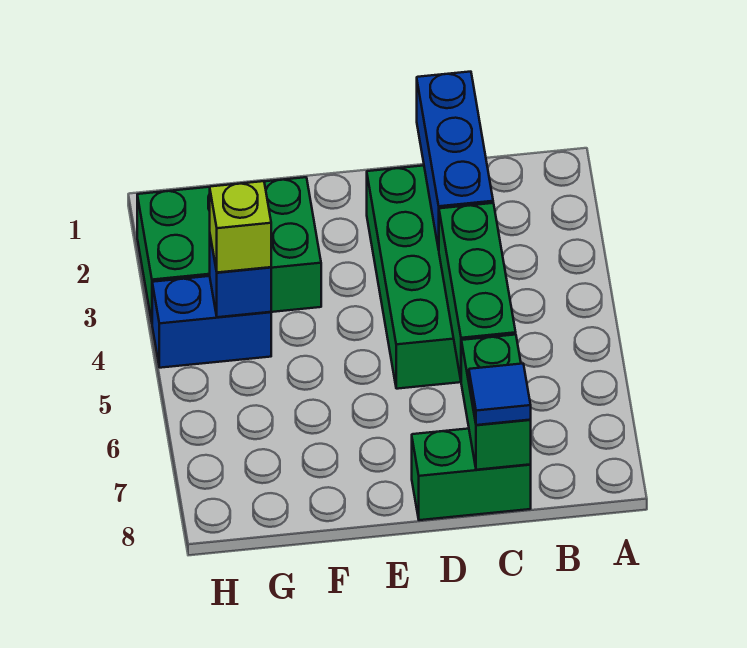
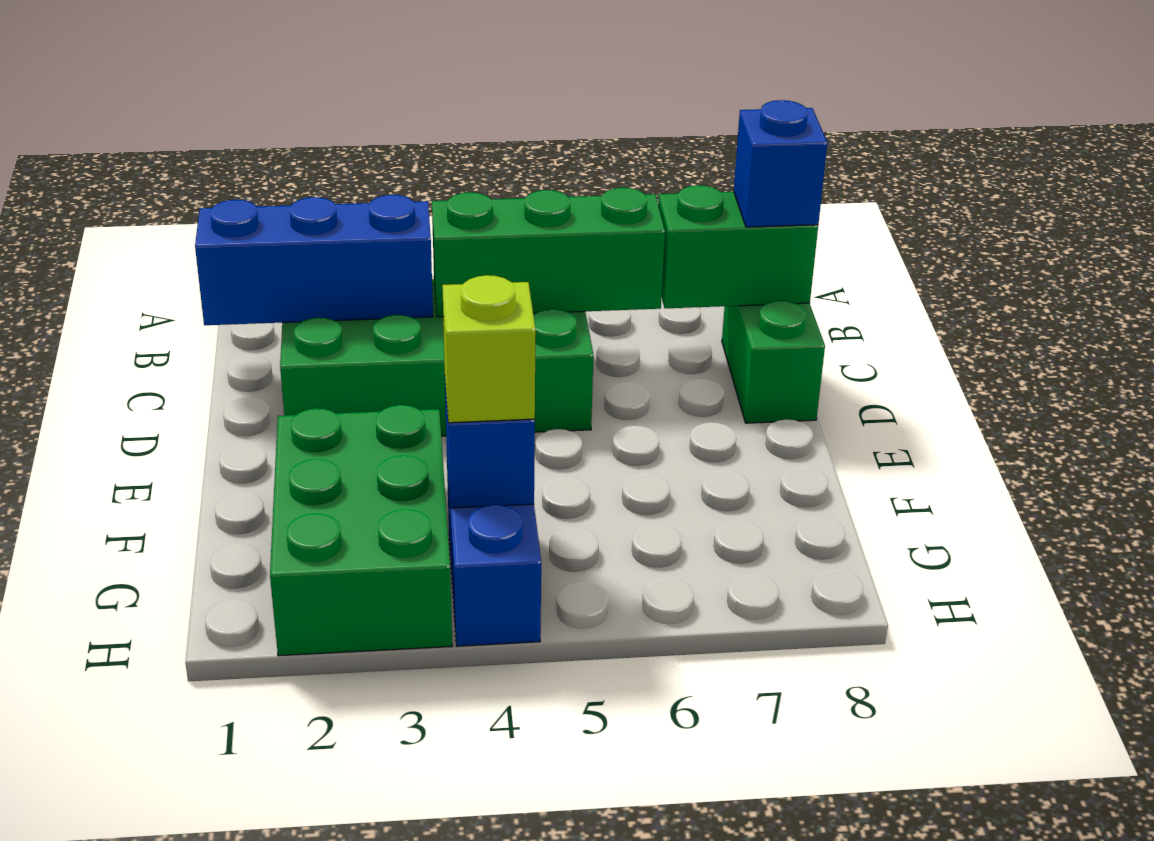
blue tile C8 level 3 -> blue brick C8 level 3

